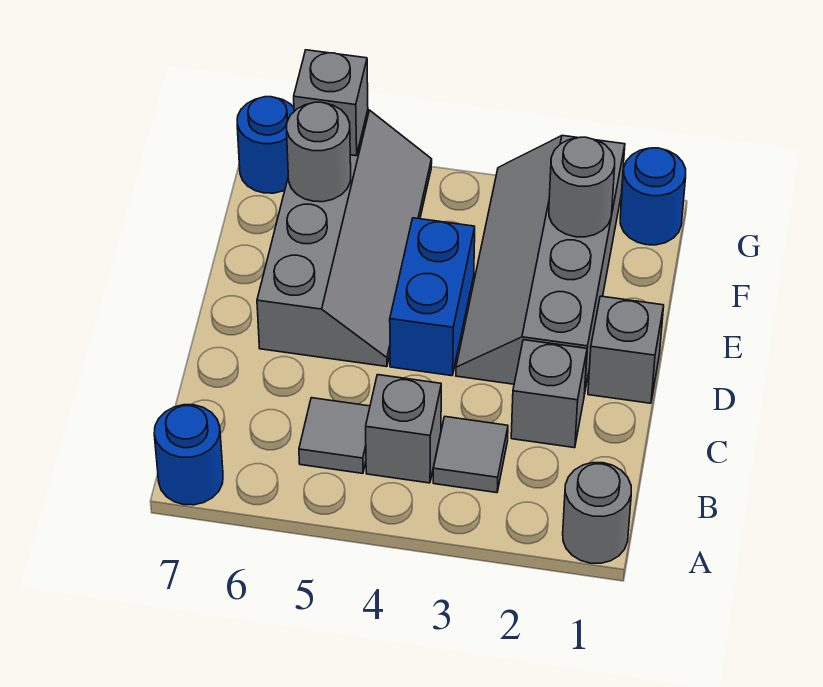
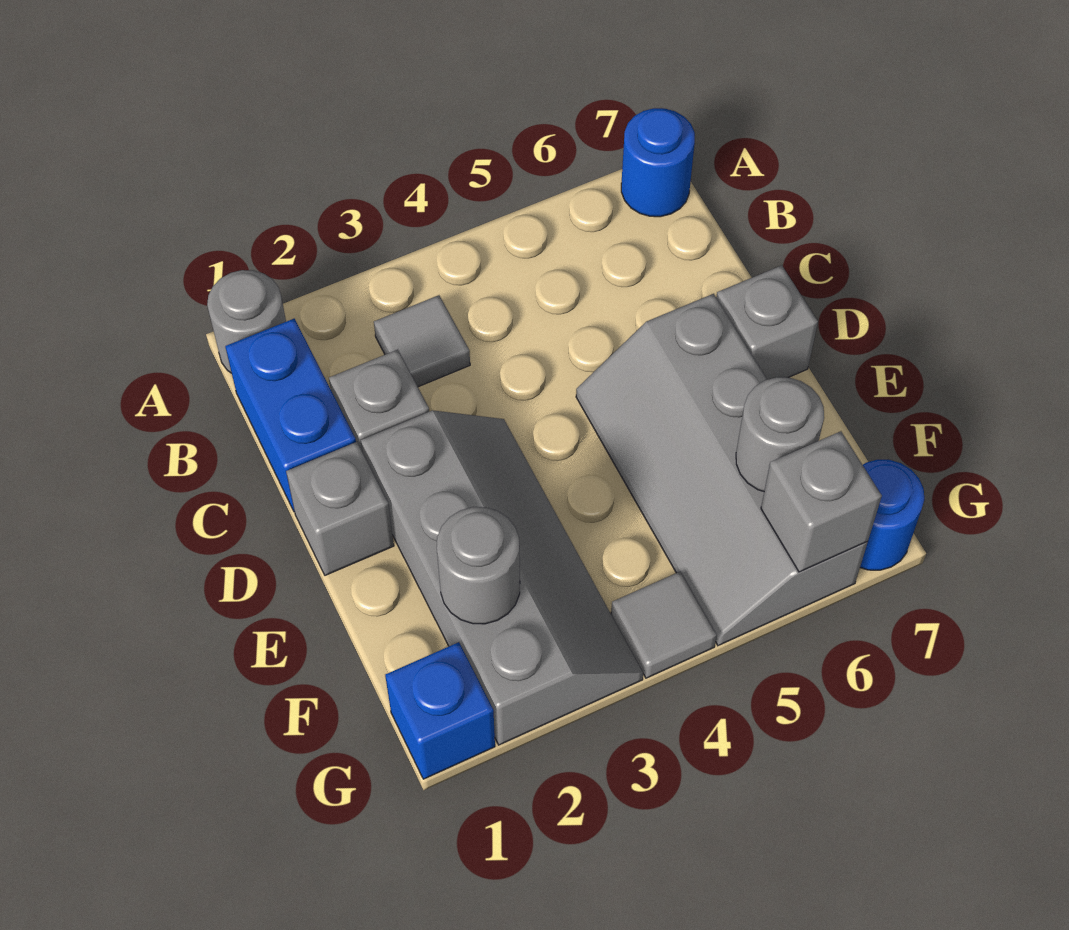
grey brick B4 level 1 -> grey brick D7 level 1
grey tile B5 level 1 -> grey tile G4 level 1
blue brick D4:E4 level 1 -> blue brick B1:C1 level 1
blue round brick G1 level 1 -> blue brick G1 level 1

